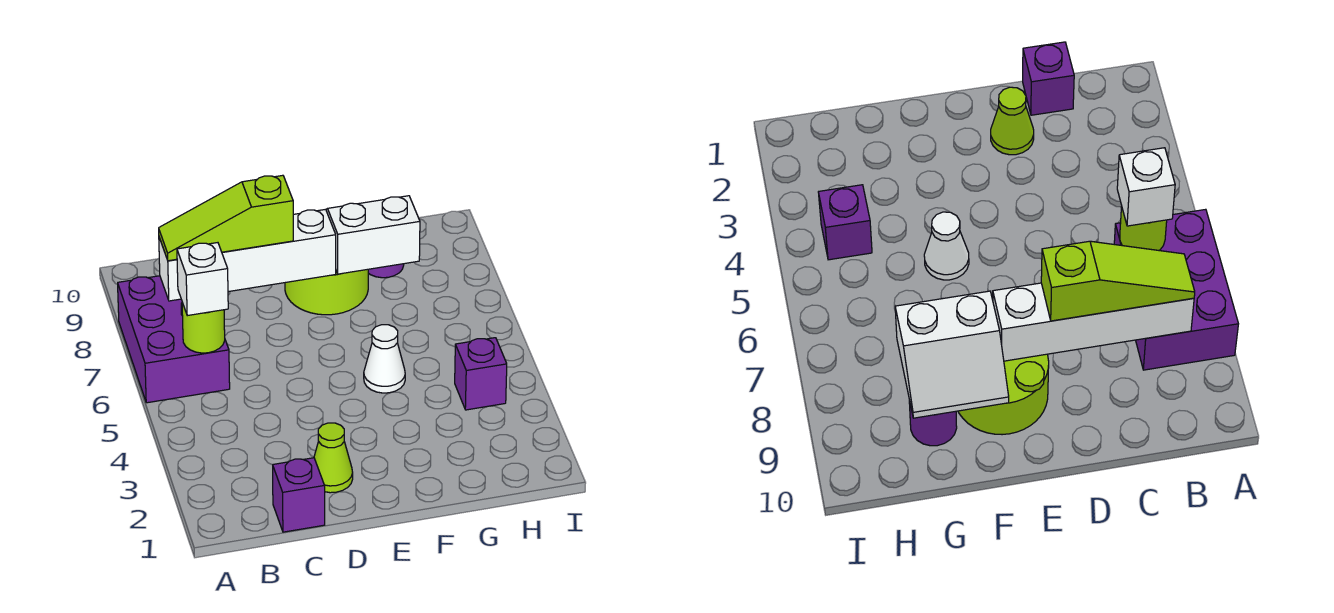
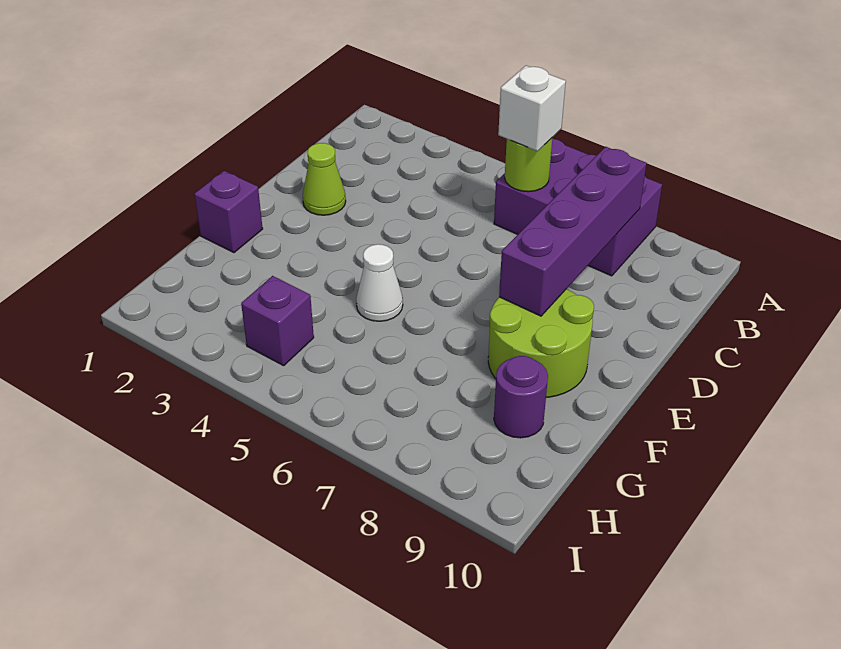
white brick B8:E8 level 2 -> purple brick B8:E8 level 2
lime slope B8:D8 level 3 top D -> none
purple brick C1 level 1 -> purple brick F1 level 1
white slope F8:G9 level 2 top 8 -> none

